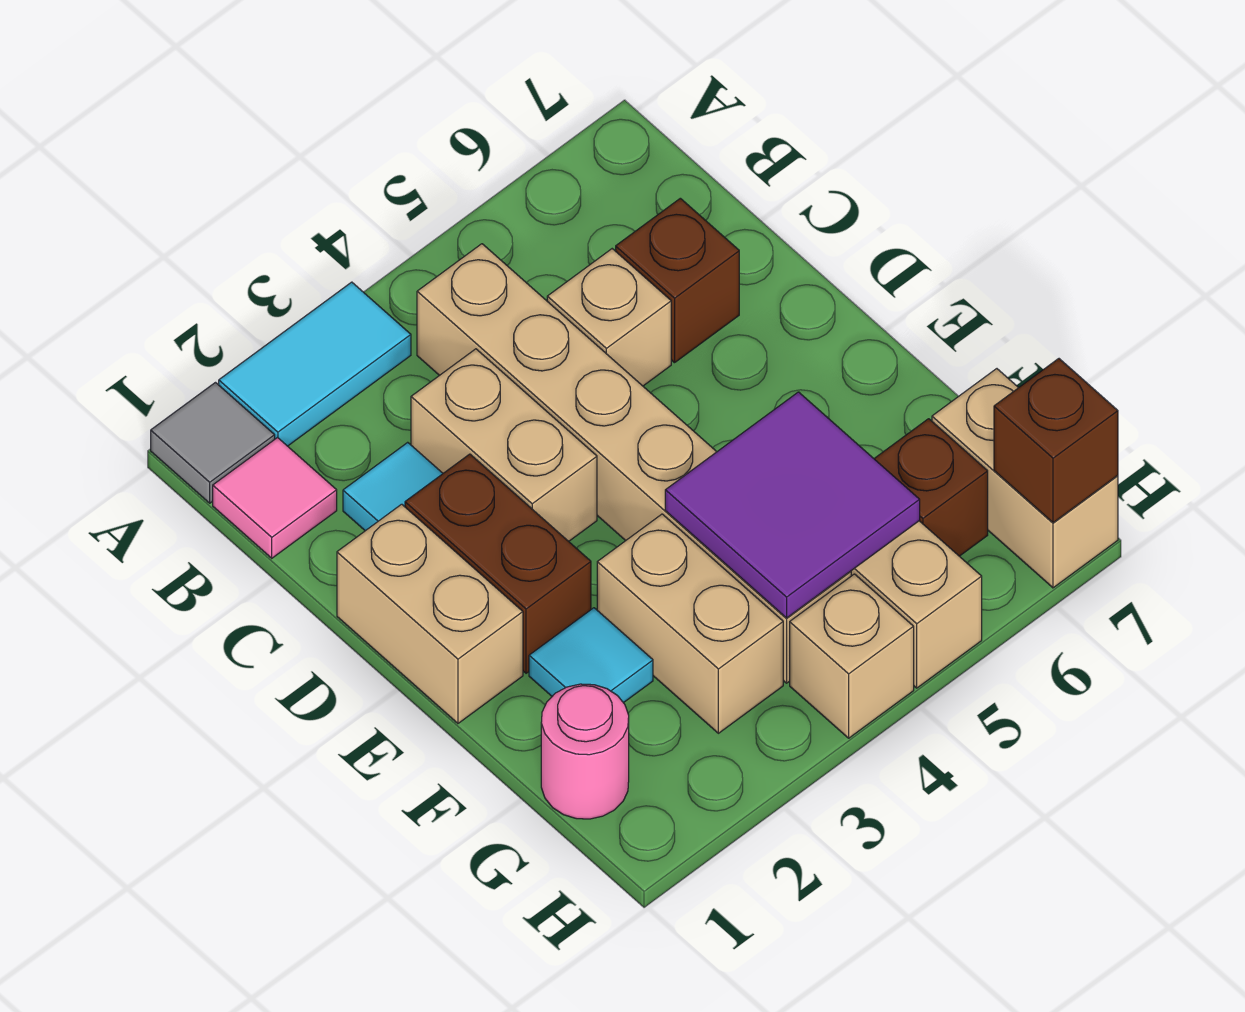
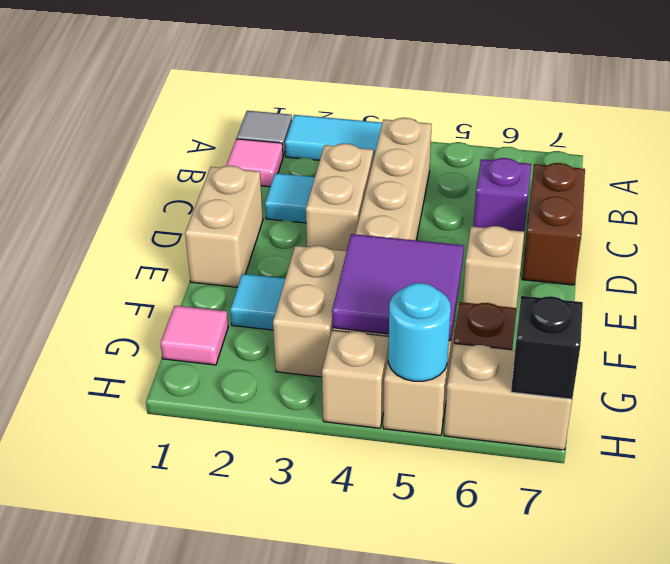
tan brick C5 level 1 -> tan brick E6 level 1
brown brick C6 level 1 -> purple brick C6 level 1
brown brick D2:E2 level 1 -> brown brick C7:D7 level 1
pink round brick G1 level 1 -> pink tile G1 level 1
tan brick G7:H7 level 1 -> tan brick H6:H7 level 1
none -> cyan round brick H5 level 2
brown brick H7 level 2 -> black brick H7 level 2

